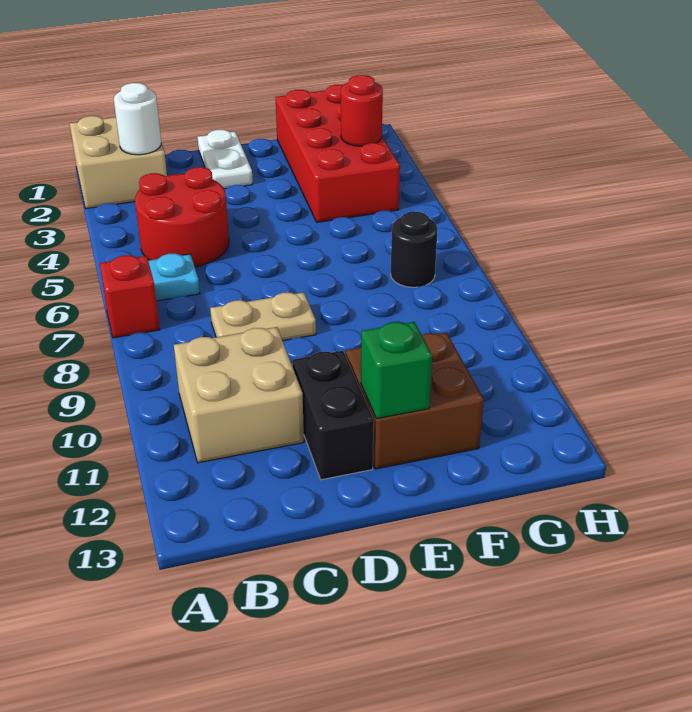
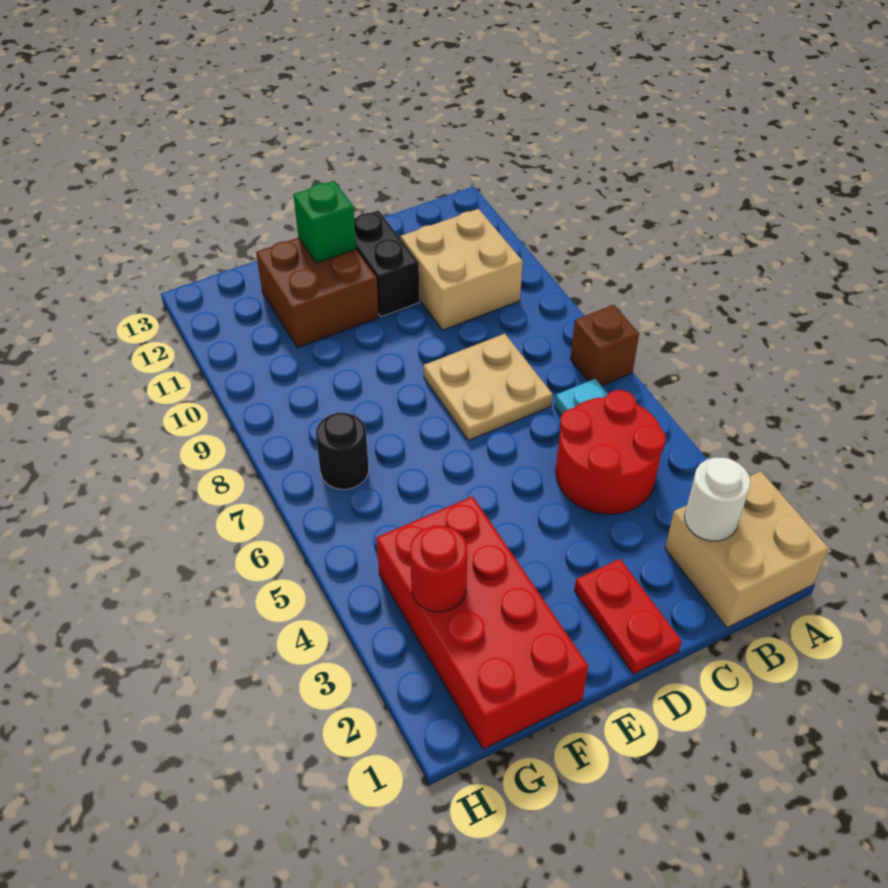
red brick A7 level 1 -> brown brick A7 level 1
tan plate C8:D8 level 1 -> tan plate C7:D8 level 1
white plate D1:D2 level 1 -> red plate D1:D2 level 1

